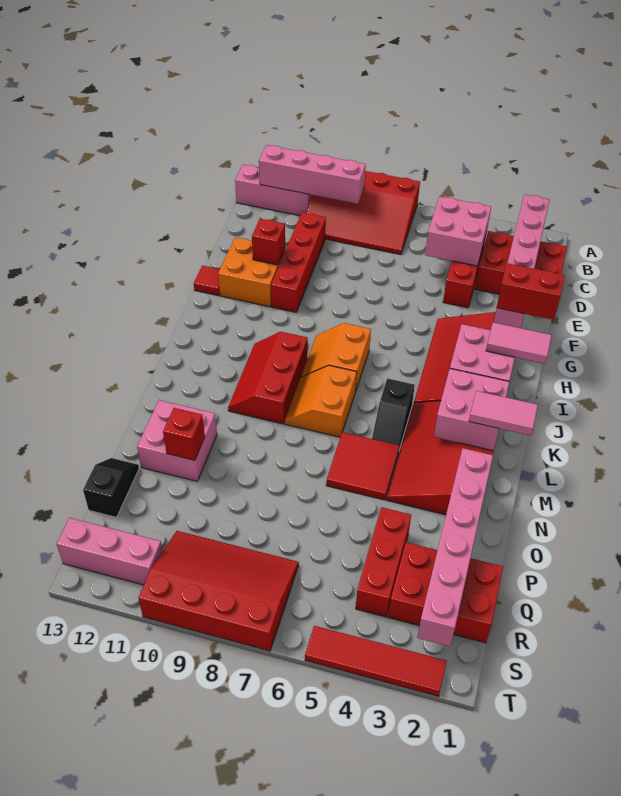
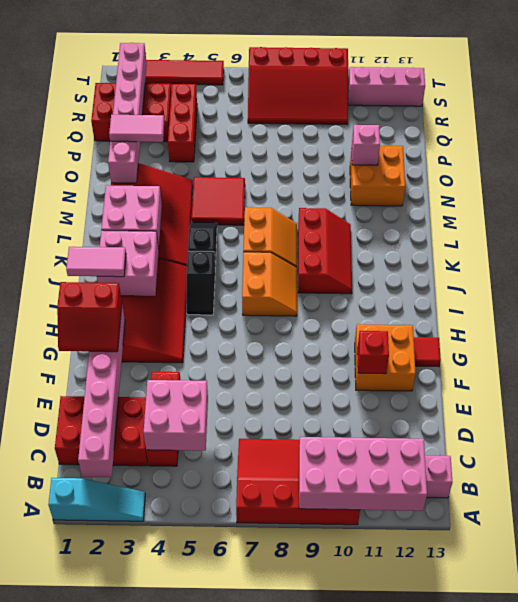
none -> cyan slope A1:A3 level 1 top 1
pink brick B9:B12 level 2 -> pink brick A9:B12 level 2
red brick D10:G10 level 1 -> none
pink tile L1:L2 level 3 -> pink tile O2:O3 level 3
pink brick N11:O12 level 1 -> orange brick N11:O12 level 1
red brick O11 level 2 -> pink brick O11 level 2
black slope P13:Q13 level 1 top Q -> black slope I5:J5 level 1 top J

